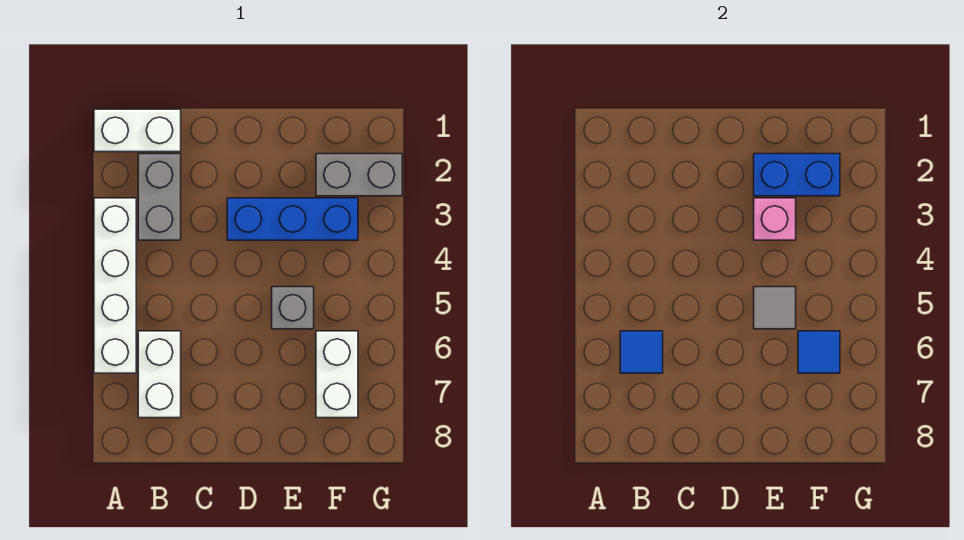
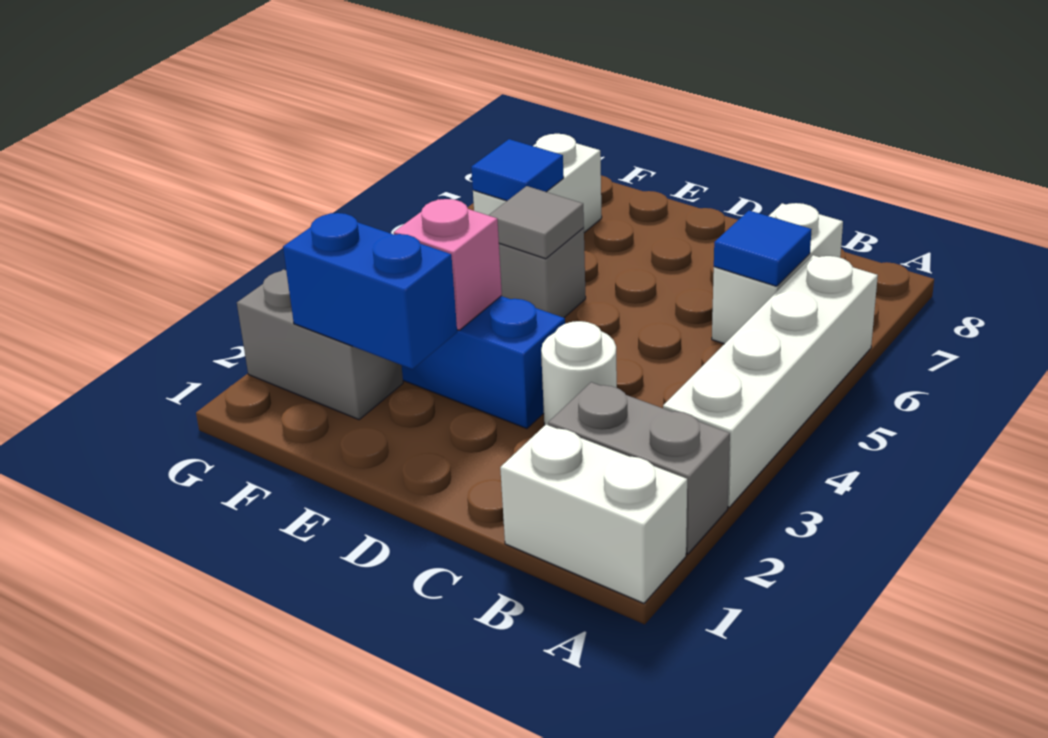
grey brick B2:B3 level 1 -> grey brick A2:B2 level 1
none -> white round brick C3 level 1

